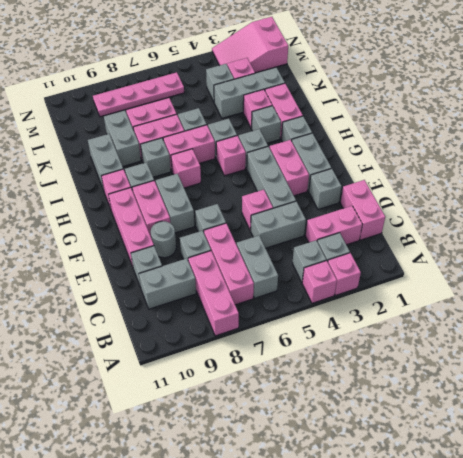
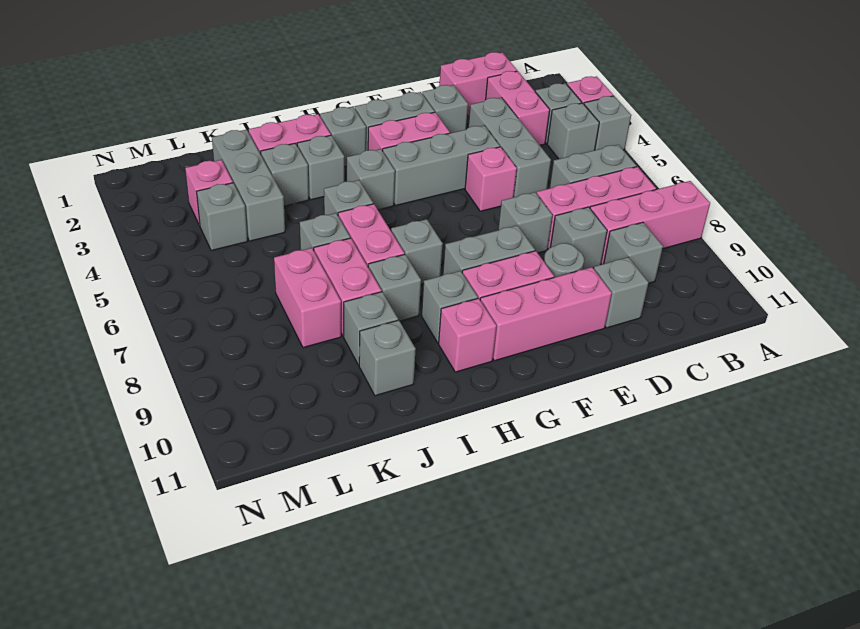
pink brick A4 level 1 -> grey brick A4 level 1
grey brick C9:C10 level 1 -> grey brick C9 level 1
grey brick D4:D5 level 1 -> grey brick D3:D5 level 1
pink brick H5 level 1 -> none
pink brick H7 level 1 -> grey brick H7 level 1
grey brick I10:J10 level 1 -> grey brick J10 level 1
pink brick J3 level 1 -> grey brick J3 level 1
grey brick J9:K9 level 1 -> grey brick J9 level 1
pink slope M1:N3 level 1 top 1 -> none
pink plate M6:M9 level 1 -> none

